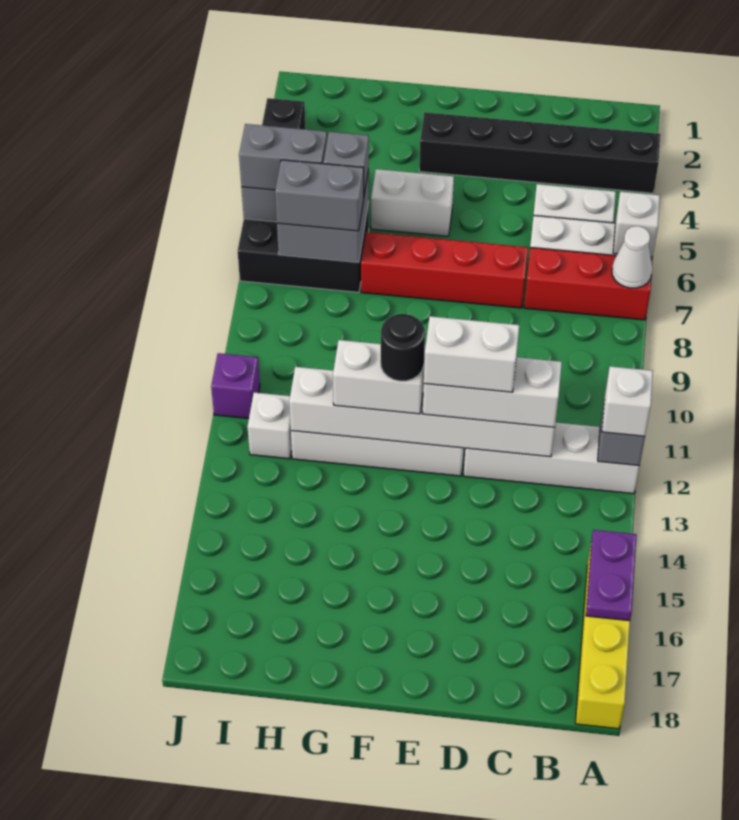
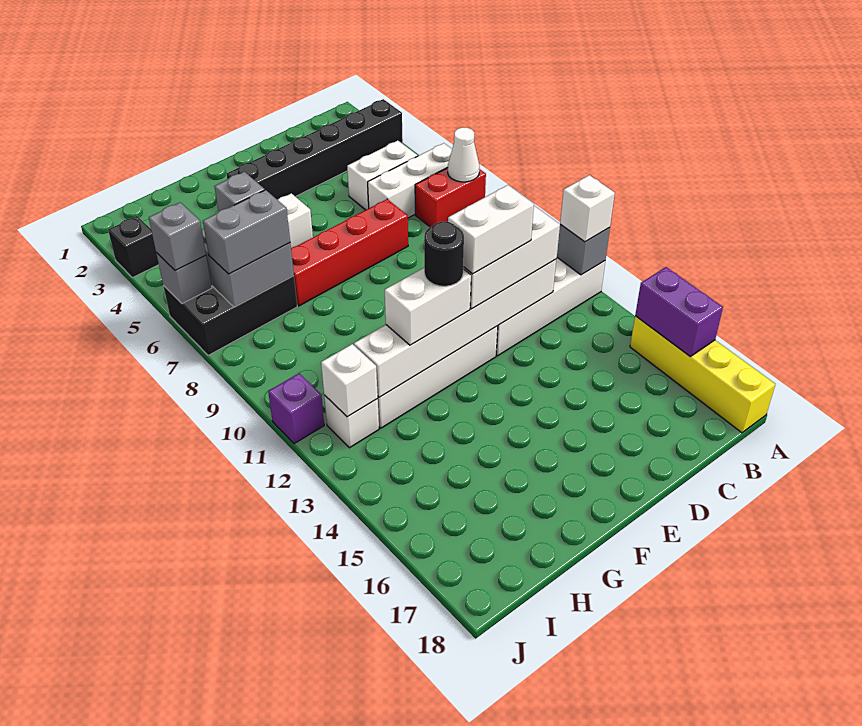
white brick A6 level 2 -> white brick I12 level 2
red brick A7:C7 level 1 -> red brick A7:B7 level 1
purple plate A15:A16 level 2 -> purple brick A15:A16 level 2
grey brick I6:J6 level 3 -> grey brick J6 level 3

